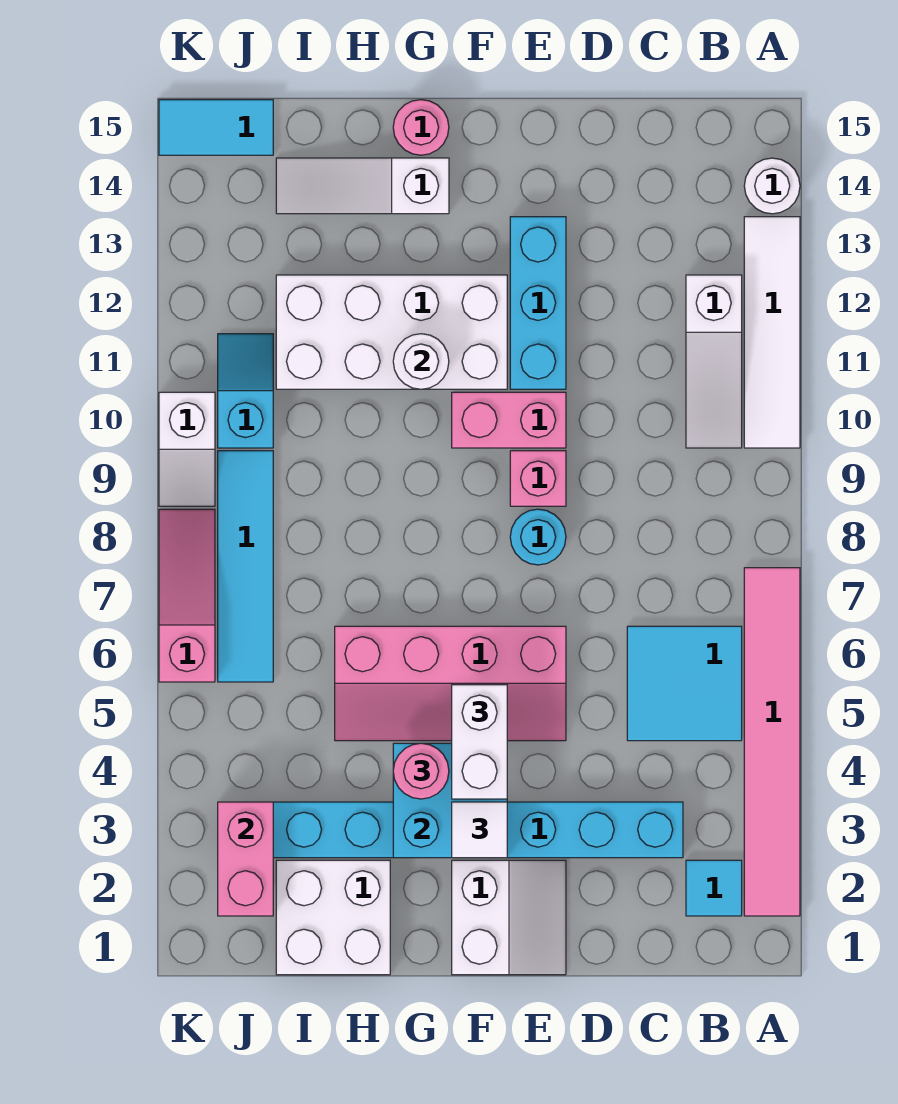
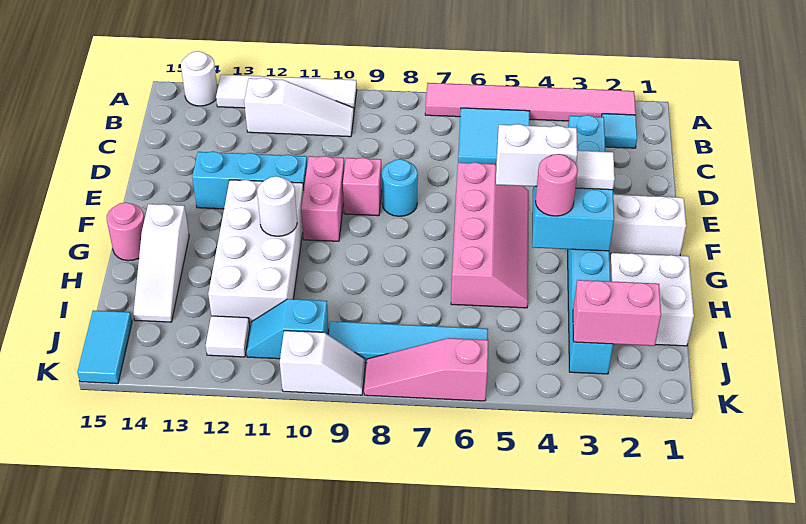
none -> white tile J12 level 1

